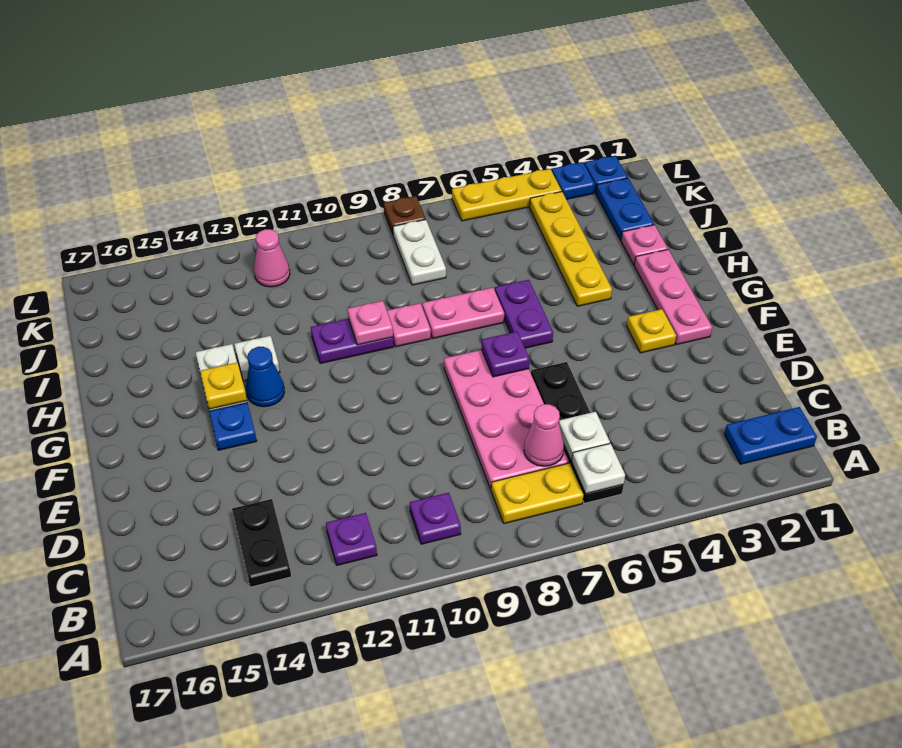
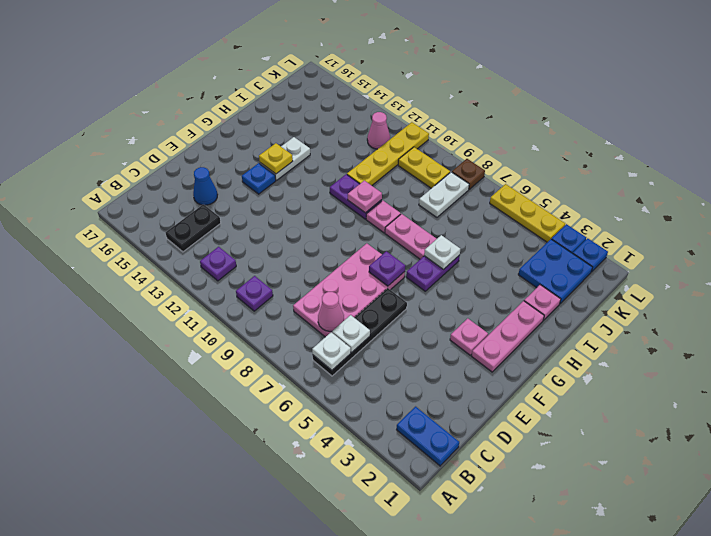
yellow plate B7:B8 level 1 -> yellow plate K9:K10 level 1
yellow plate F3 level 1 -> pink plate F3 level 1
blue cone G13 level 1 -> blue cone D15 level 1
yellow plate H4:K4 level 1 -> yellow plate I11:L11 level 1
white plate H13 level 1 -> white plate H6 level 2
blue plate J2:K2 level 1 -> blue plate J2:K3 level 1

